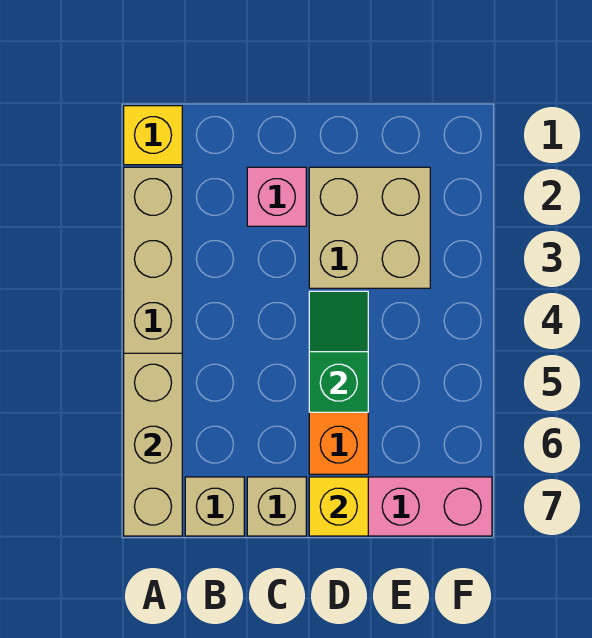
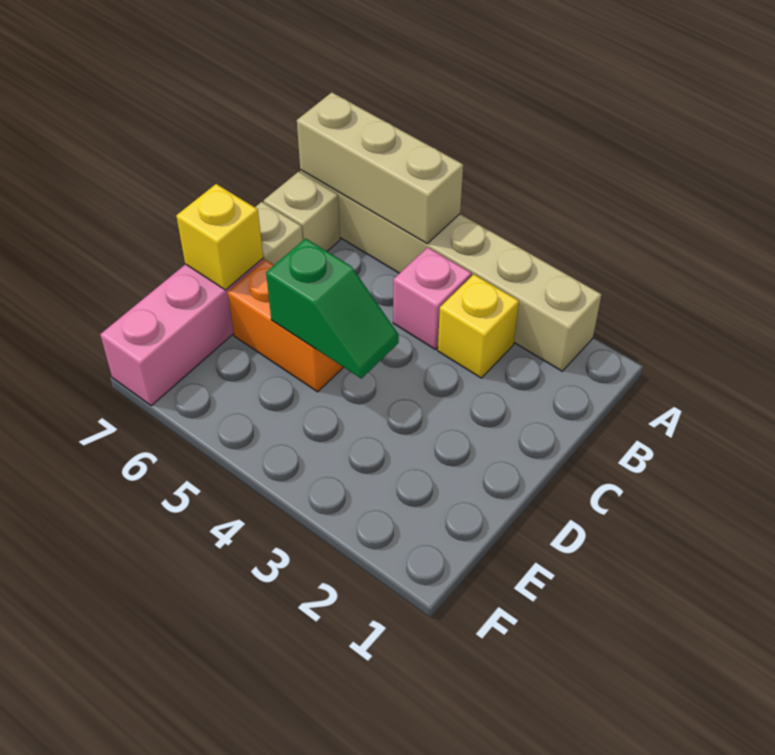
yellow brick A1 level 1 -> yellow brick B3 level 1
pink brick C2 level 1 -> pink brick B4 level 1
tan brick D2:E3 level 1 -> none

